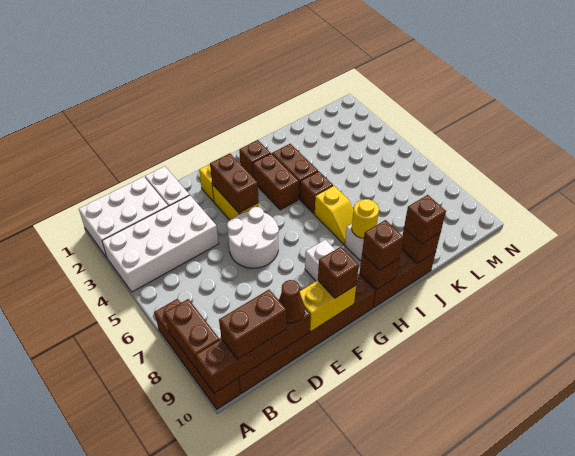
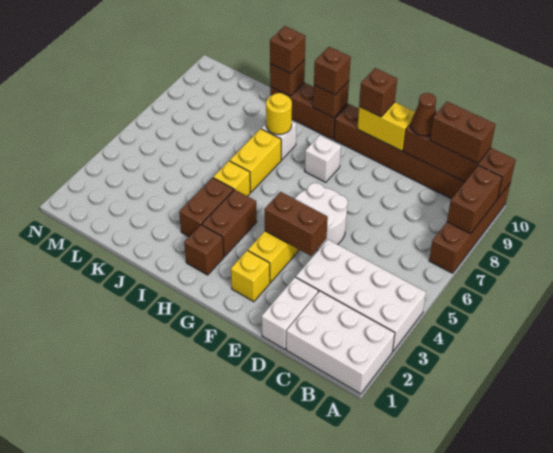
brown brick F3:F4 level 2 -> brown brick E4:F4 level 2
brown brick I5 level 1 -> yellow brick I5 level 1
yellow slope I6:I7 level 1 top 6 -> yellow brick I6:I7 level 1

